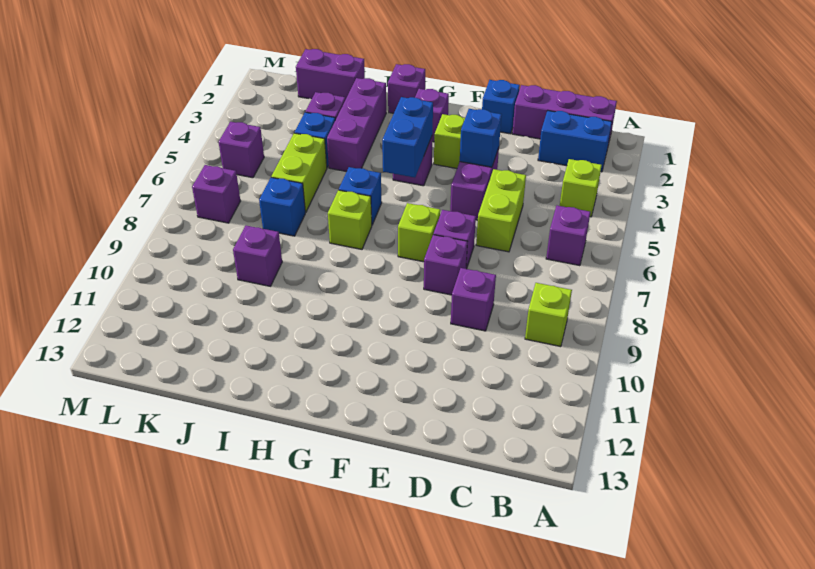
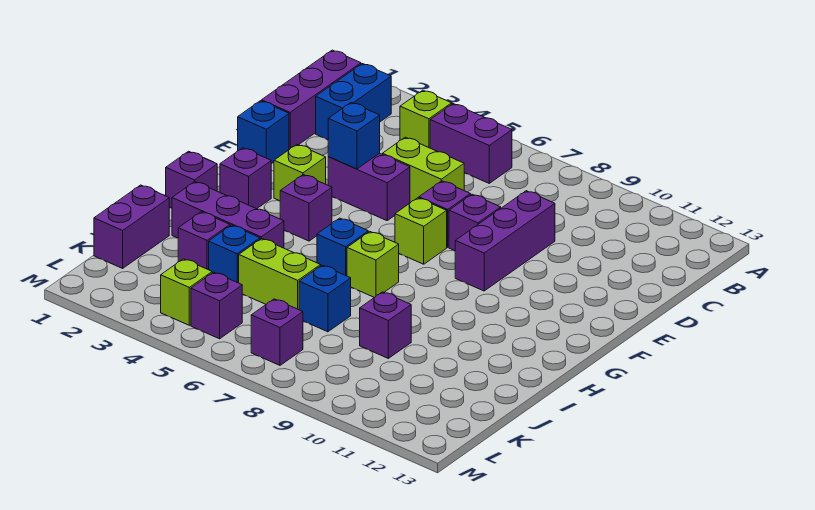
purple brick B6 level 1 -> purple brick B5:B6 level 1
lime brick B9 level 1 -> lime brick L4 level 1
purple brick D9 level 1 -> purple brick D9:F9 level 1
blue brick G4:G5 level 2 -> none

